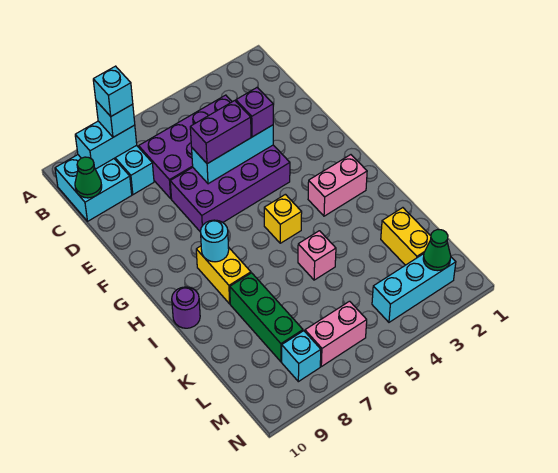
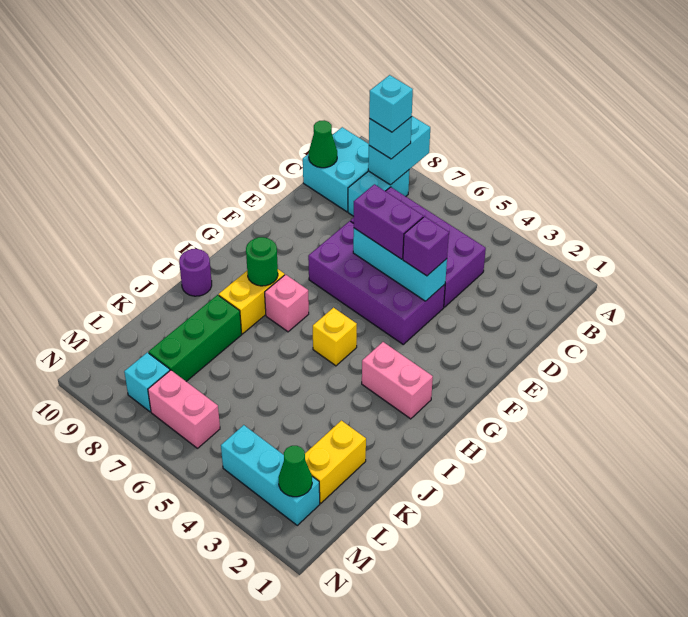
cyan brick B8:B9 level 2 -> cyan brick A8:B8 level 2
cyan round brick H8 level 2 -> green round brick H8 level 2
pink brick J5 level 1 -> pink brick H7 level 1

